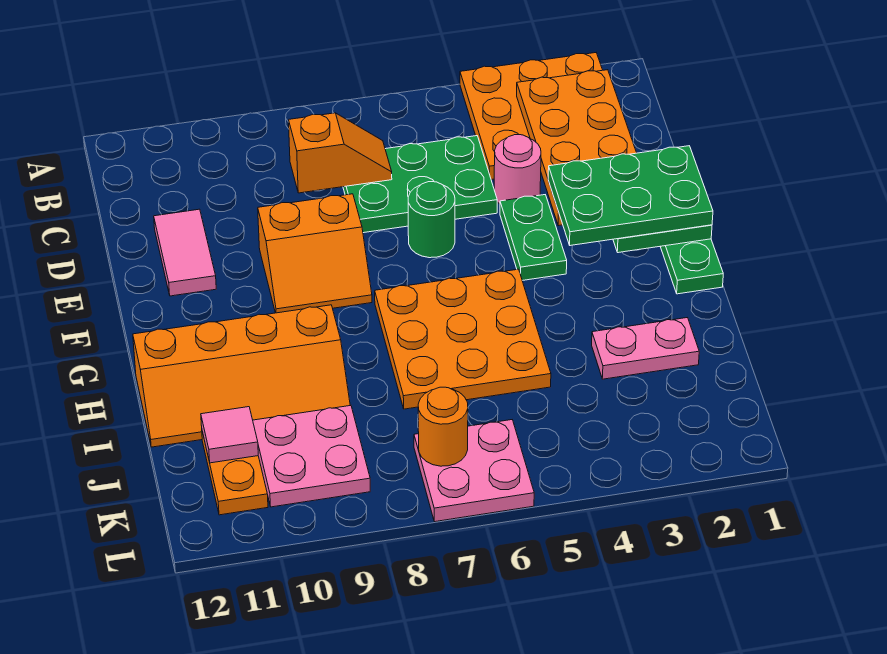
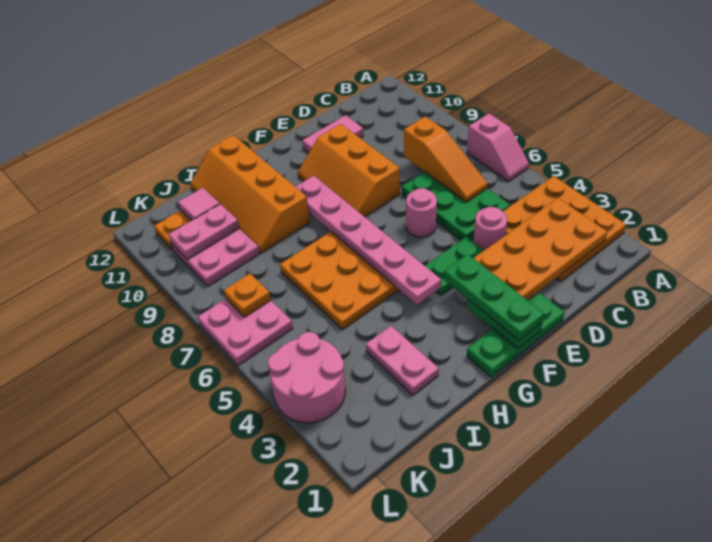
none -> pink slope A6:A7 level 1 top 7
orange slope C7:C8 level 2 top 8 -> orange slope C6:C8 level 2 top 8
green plate E1:F3 level 3 -> green plate F1:F3 level 3
green round brick E6 level 1 -> pink round brick E6 level 1
orange slope E8:F9 level 1 top E -> orange slope E8:F10 level 1 top E
none -> pink plate G4:G9 level 2
none -> pink plate J10:K10 level 2
none -> pink round brick K3:L4 level 1
orange round brick K7 level 2 -> orange plate K7 level 2

